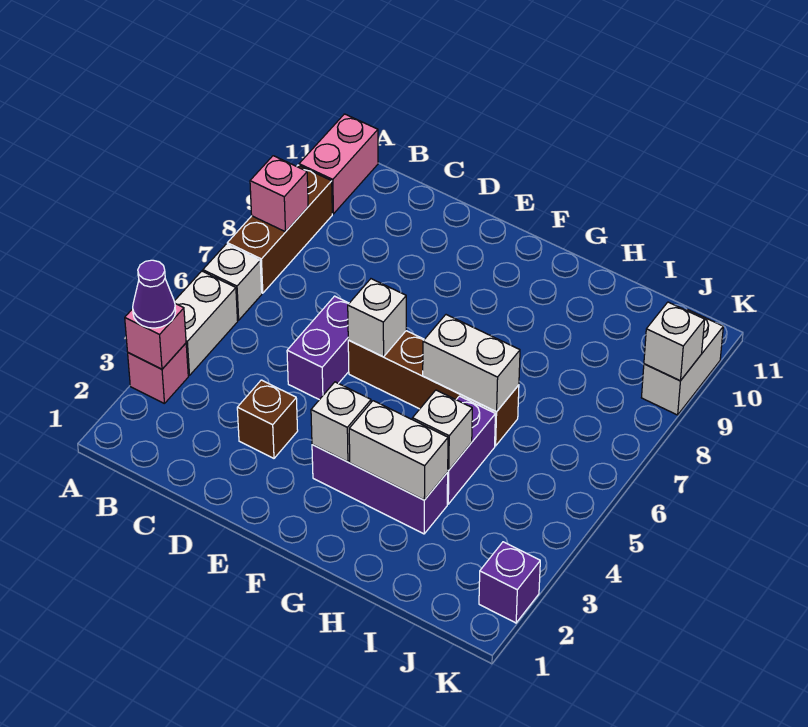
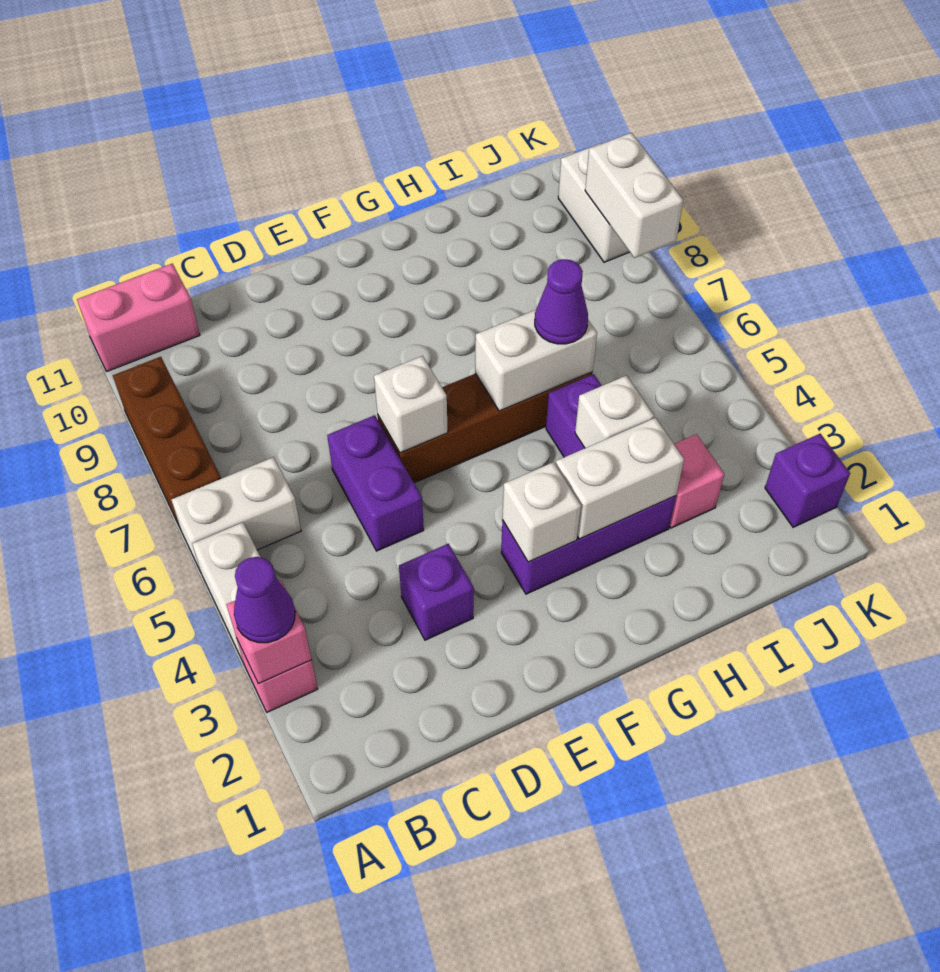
white brick A6 level 1 -> white brick A6:B6 level 1
pink brick A8 level 2 -> pink brick I3 level 1
pink brick A10:A11 level 1 -> pink brick A11:B11 level 1
brown brick D3 level 1 -> purple brick D3 level 1
none -> purple cone H6 level 3
white brick K9 level 2 -> white brick K8:K9 level 2

